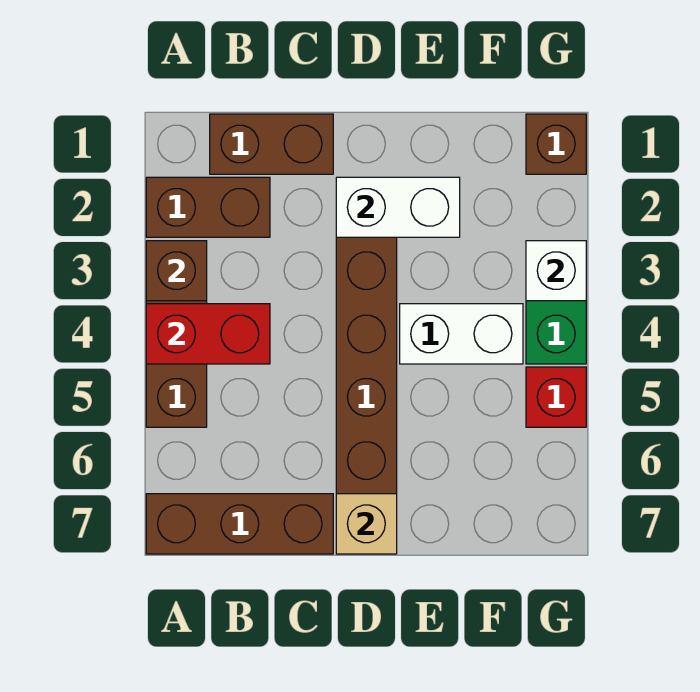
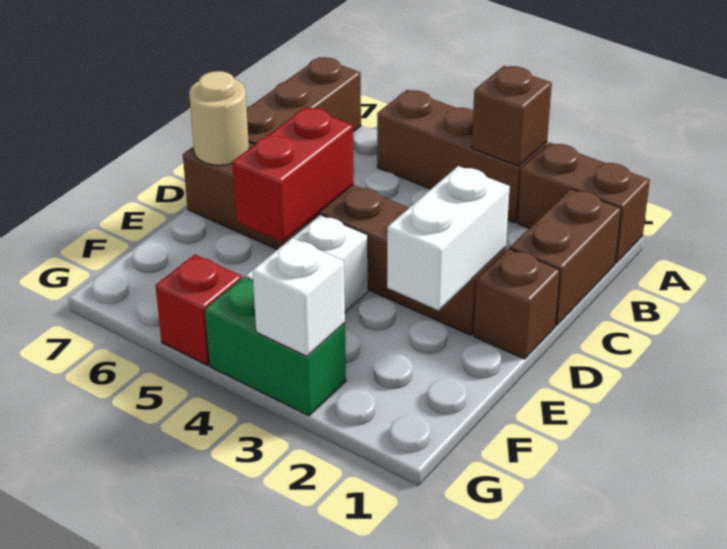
brown brick A2:B2 level 1 -> brown brick A1:A2 level 1
red brick A4:B4 level 2 -> red brick D5:E5 level 2
tan brick D7 level 2 -> tan round brick D7 level 2
brown brick G1 level 1 -> brown brick D1 level 1

